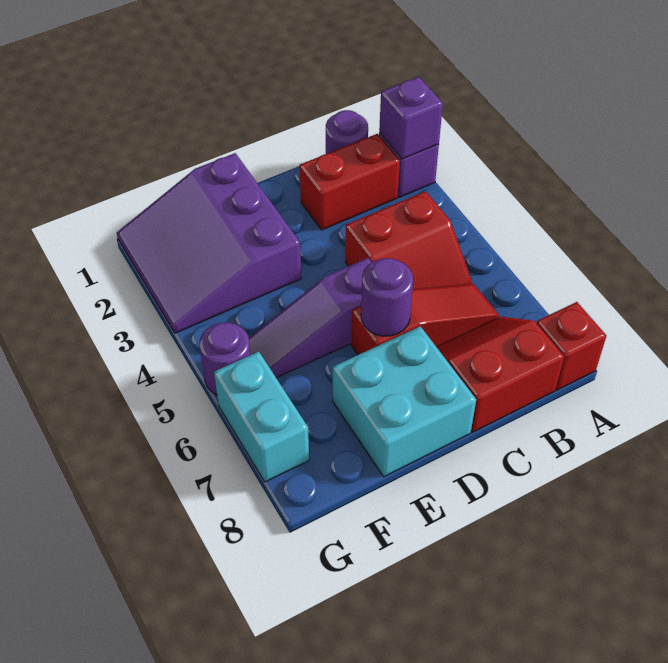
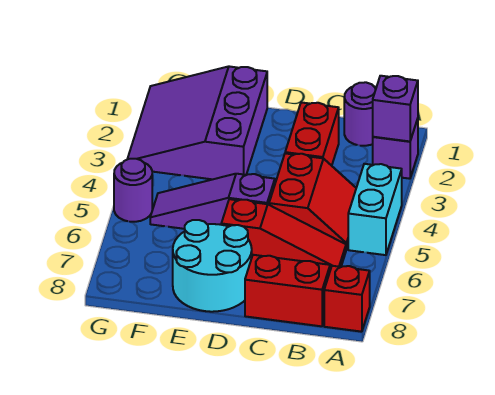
red brick B2:C2 level 1 -> red brick C2:C3 level 1
red slope B4:C5 level 1 top 4 -> red slope B4:C5 level 1 top C
purple round brick D6 level 2 -> none
cyan brick D7:E8 level 1 -> cyan round brick D7:E8 level 1
cyan brick G6:G7 level 1 -> cyan brick A4:A5 level 1

